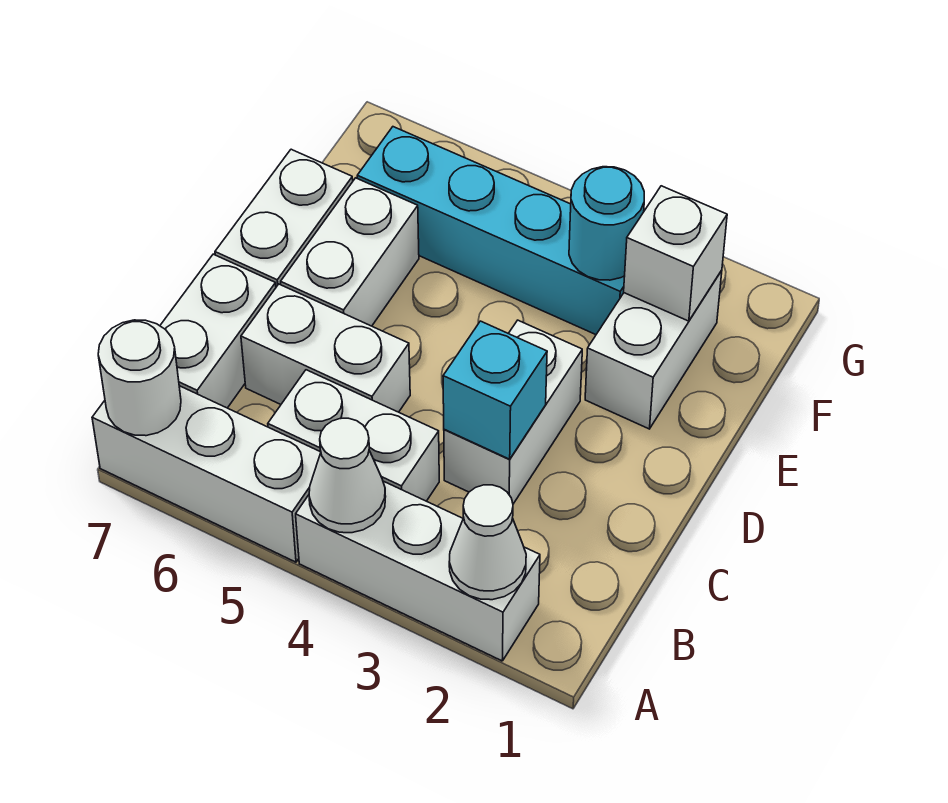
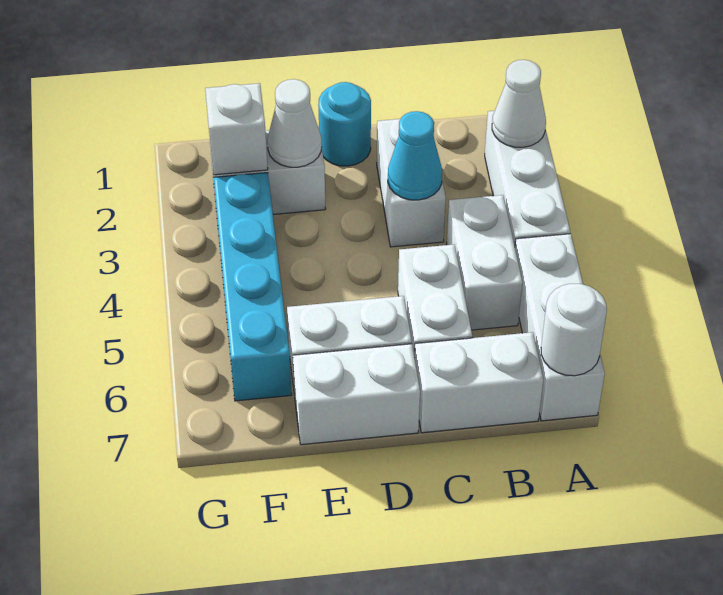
white cone A4 level 2 -> white cone E2 level 2
white brick C3:D3 level 1 -> white brick C2:C3 level 1
cyan brick C3 level 2 -> cyan cone C3 level 2
cyan round brick F3 level 2 -> cyan round brick D1 level 1

